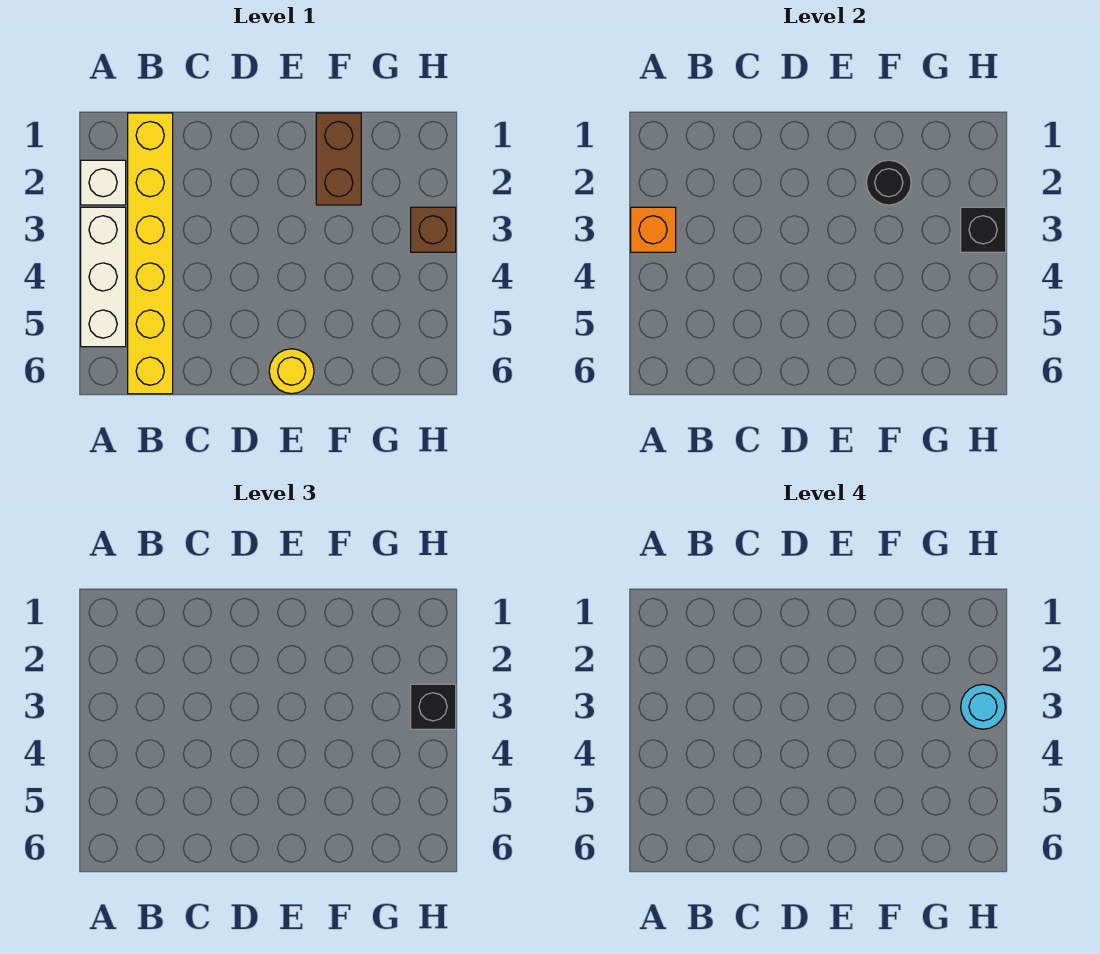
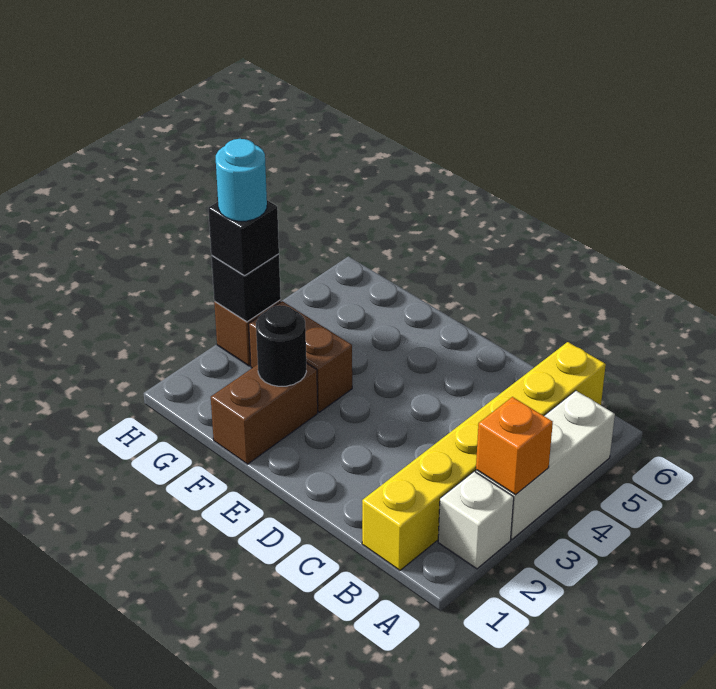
yellow round brick E6 level 1 -> none
none -> brown brick F3:G3 level 1

